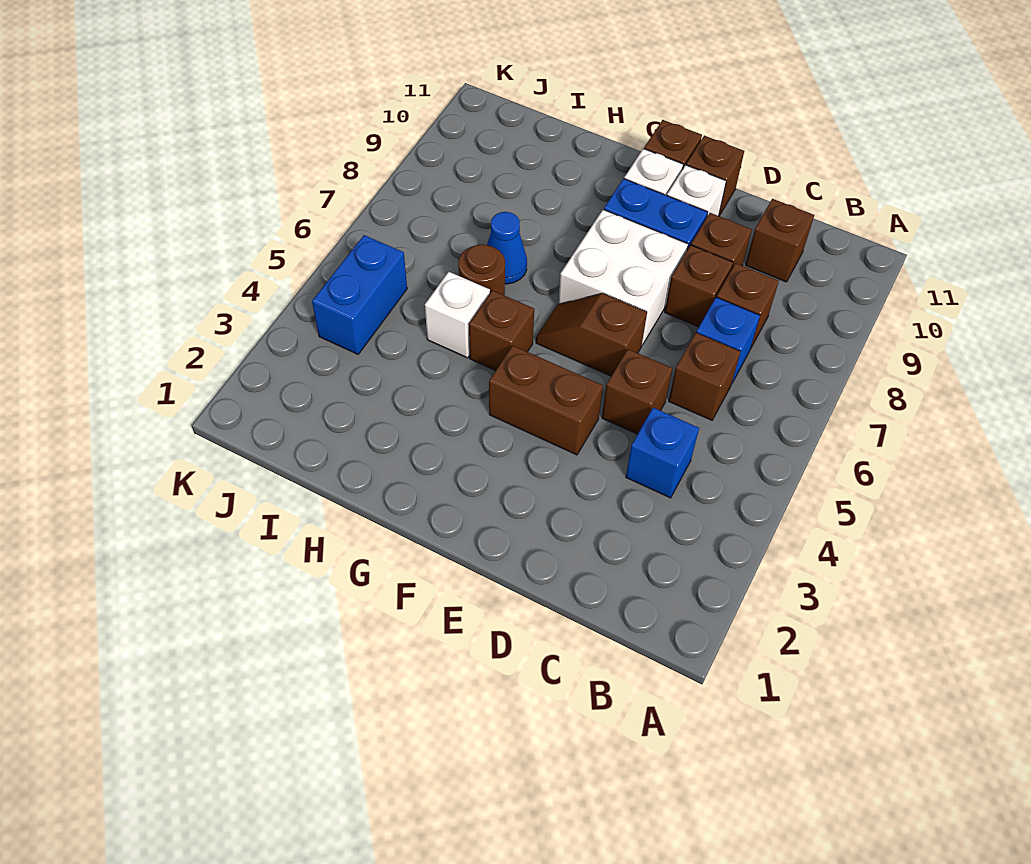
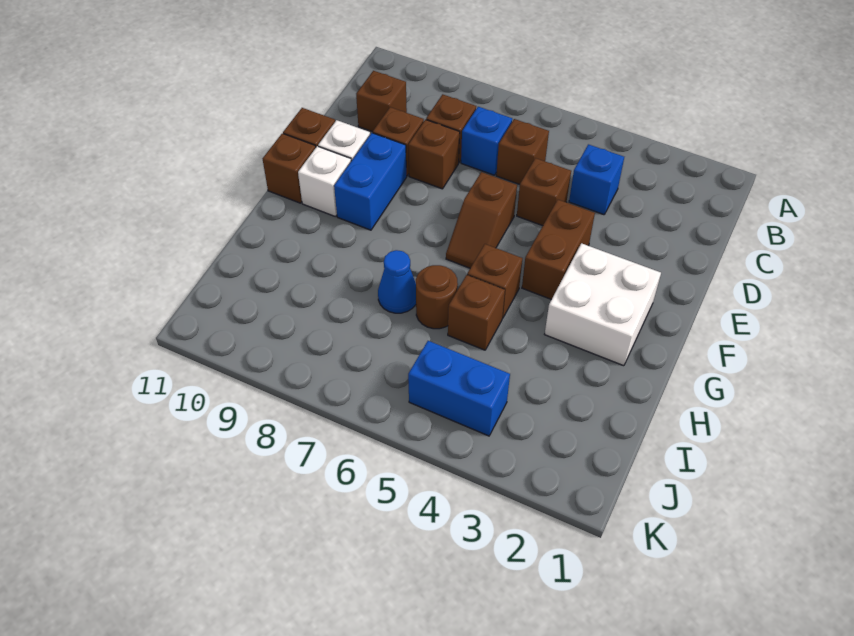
white brick E7:F8 level 1 -> white brick F2:G3 level 1
white brick H5 level 1 -> brown brick H5 level 1

